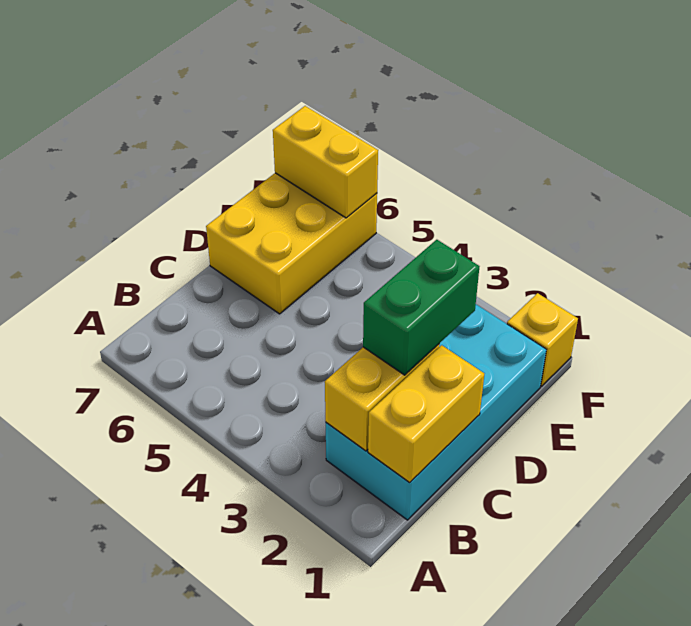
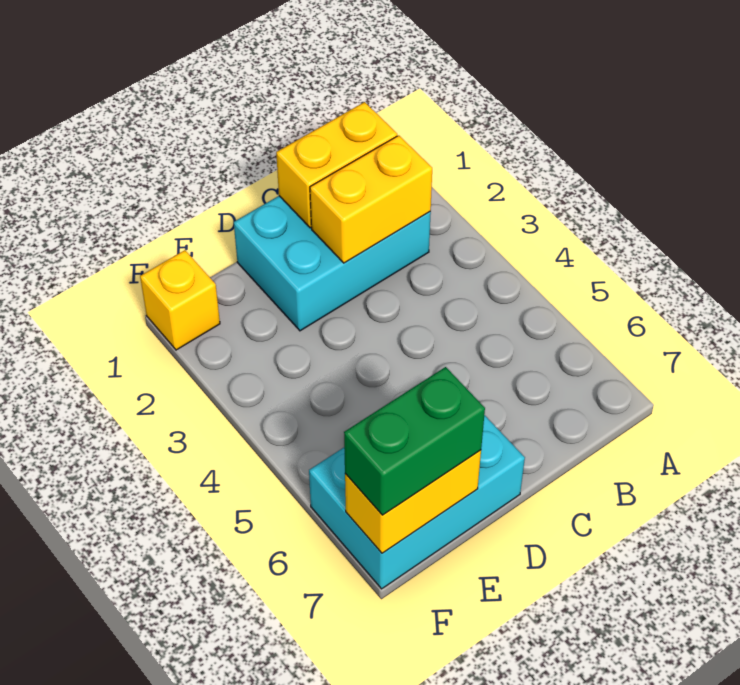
cyan brick B1:E2 level 1 -> cyan brick B1:D2 level 1
green brick C2:D2 level 3 -> green brick E7:F7 level 3
yellow brick D6:F7 level 1 -> cyan brick D6:F7 level 1
yellow brick F6:F7 level 2 -> yellow brick E7:F7 level 2

